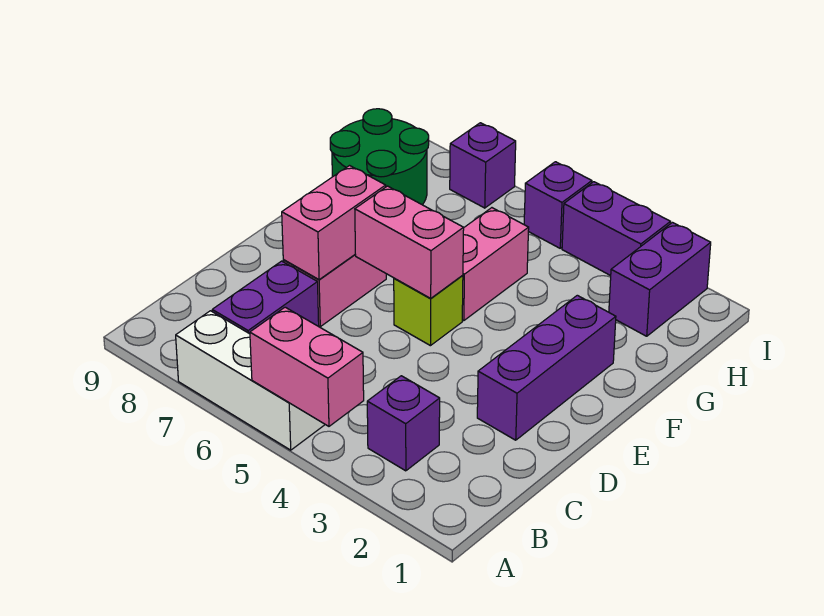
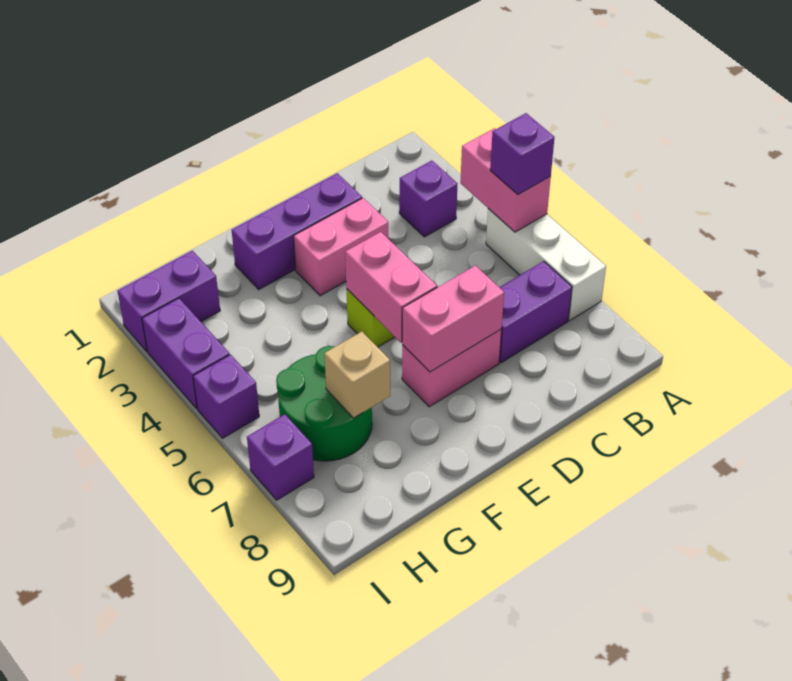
none -> purple brick A5 level 3
pink brick F5:G5 level 1 -> pink brick D3:E3 level 1
none -> tan brick G7 level 2
green round brick G8:H9 level 1 -> green round brick G6:H7 level 1

